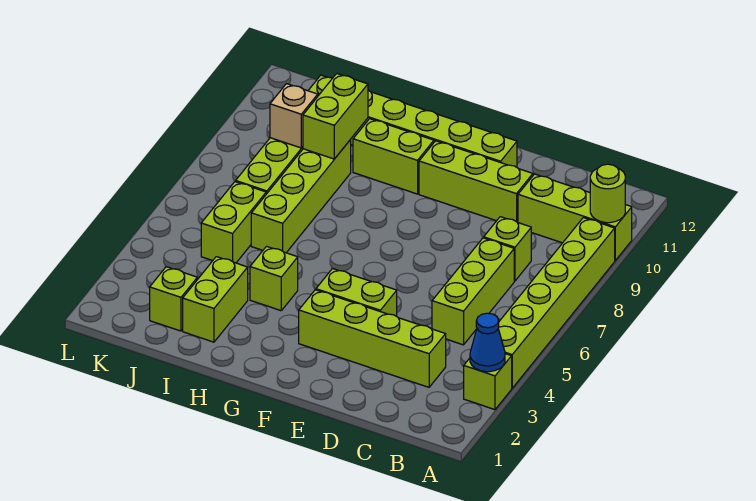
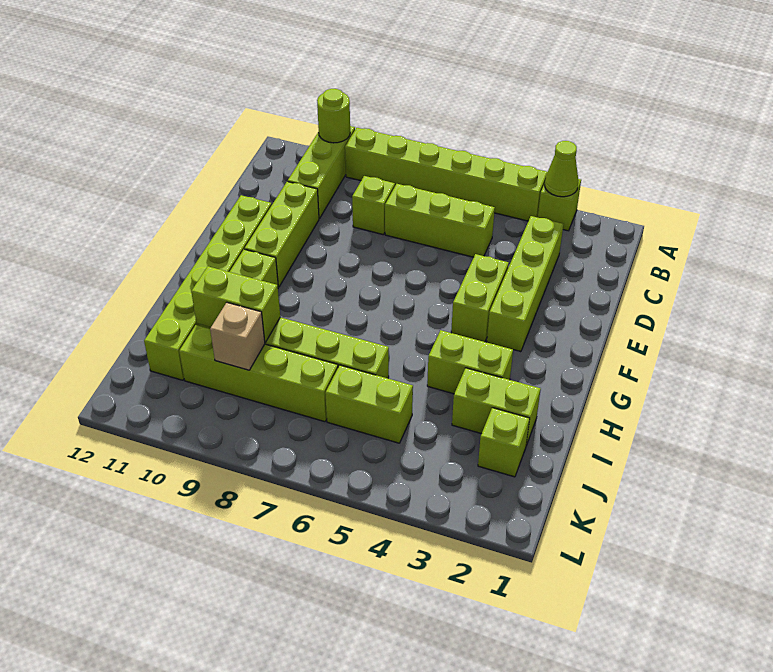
blue cone A3 level 2 -> lime cone A3 level 2
lime brick H4 level 1 -> lime brick H3:H4 level 1

